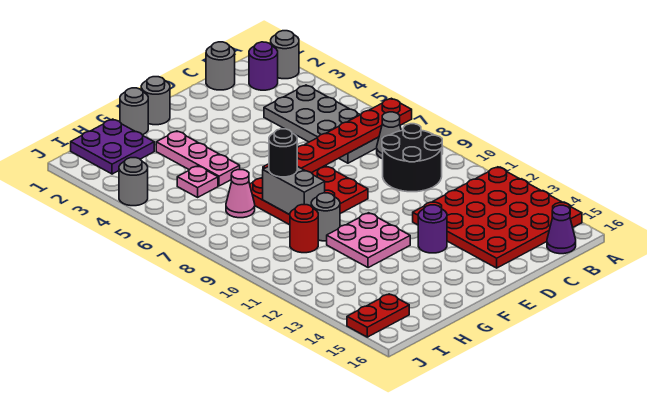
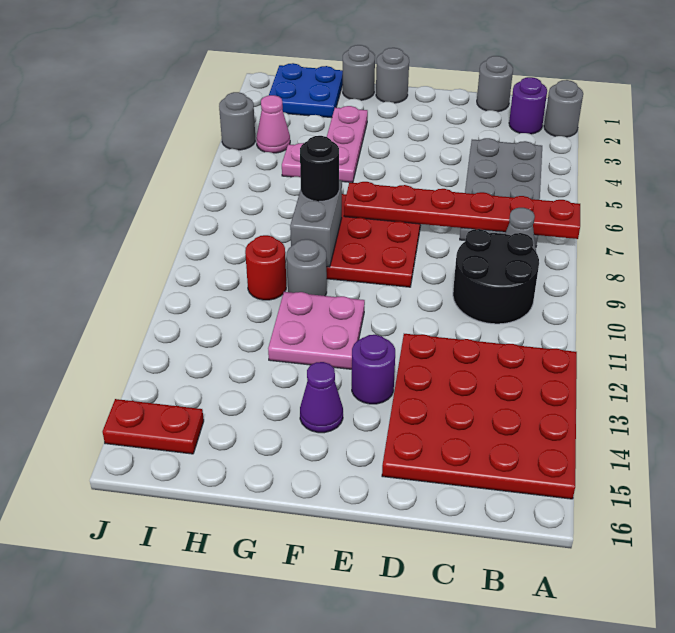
purple cone B16 level 1 -> purple cone F14 level 1
purple plate H1:I2 level 1 -> blue plate H1:I2 level 1
pink cone H7 level 1 -> pink cone I4 level 1

